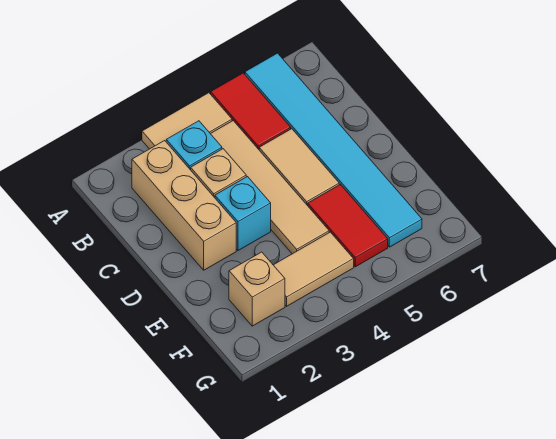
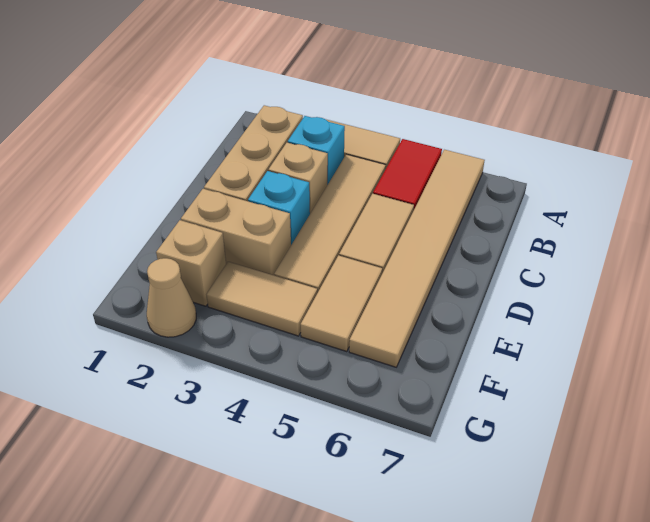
cyan tile A6:F6 level 1 -> tan tile A6:F6 level 1
none -> tan brick E2:E3 level 1
red tile E5:F5 level 1 -> tan tile E5:F5 level 1
none -> tan cone G2 level 1

